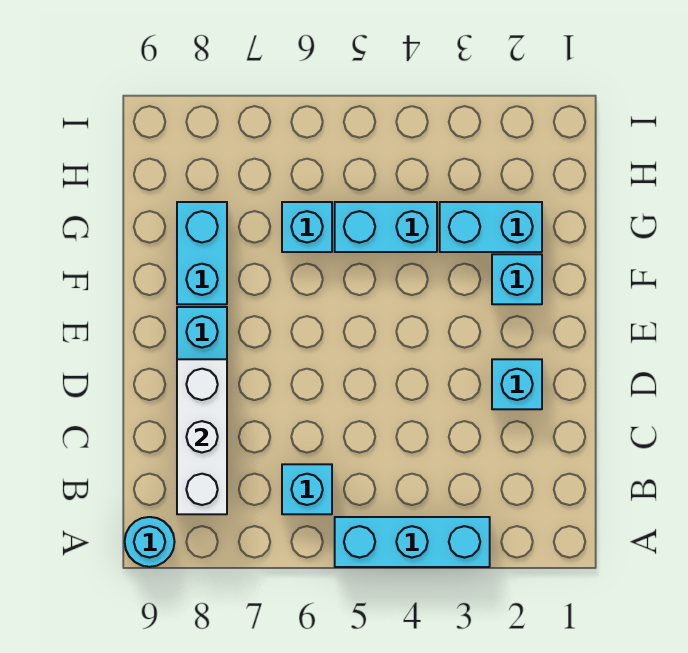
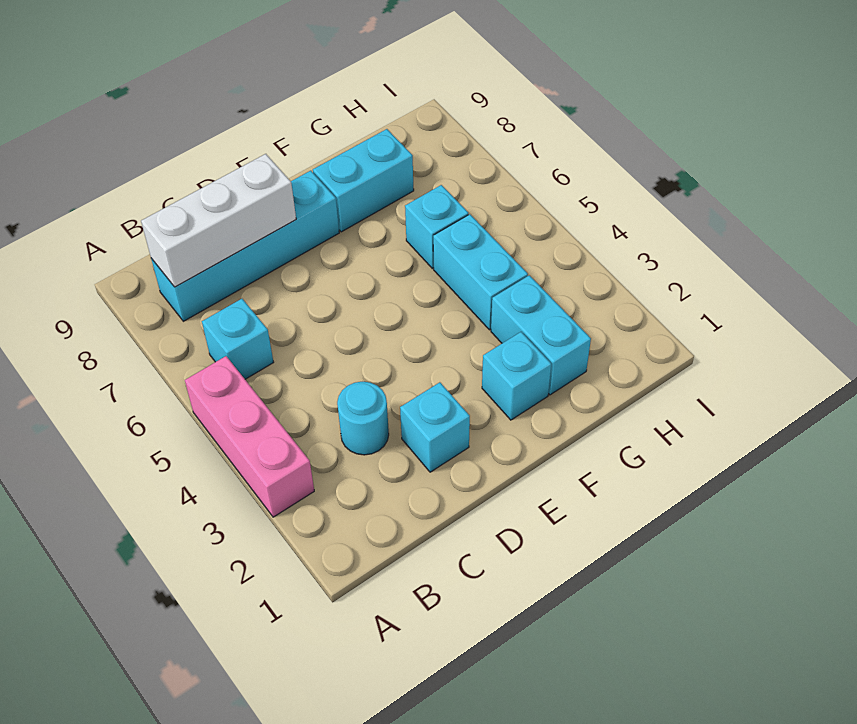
cyan brick A3:A5 level 1 -> pink brick A3:A5 level 1
cyan round brick A9 level 1 -> cyan round brick C3 level 1

